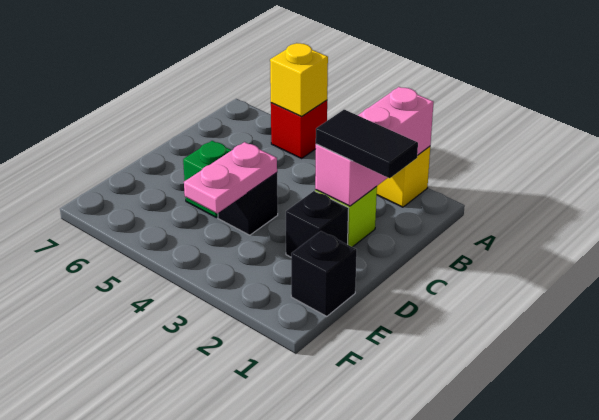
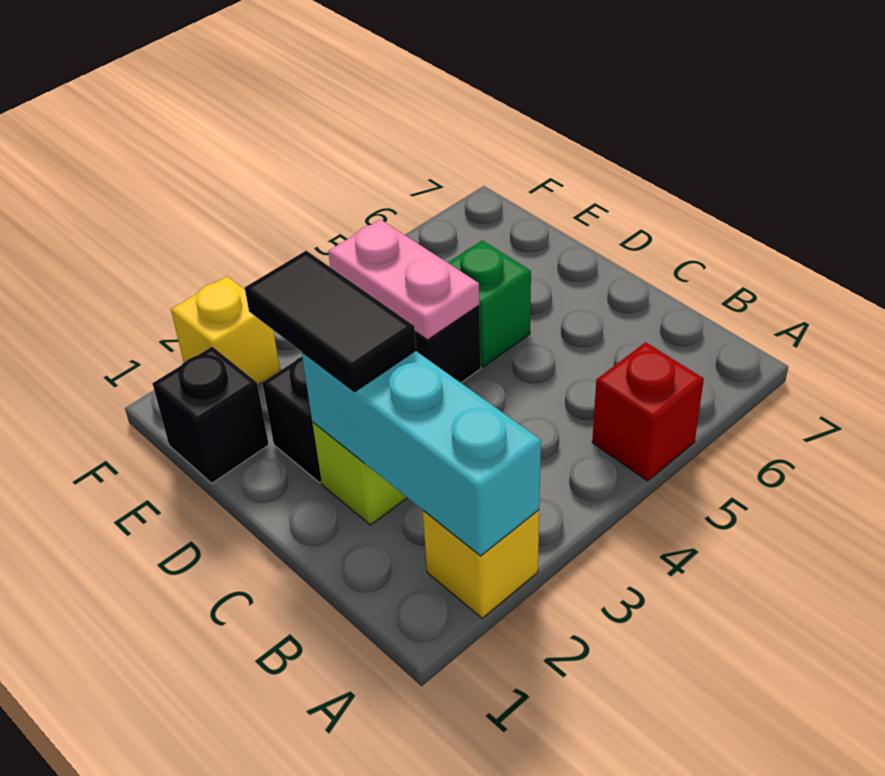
pink brick A2:C2 level 2 -> cyan brick A2:C2 level 2
yellow brick A5 level 2 -> yellow brick F2 level 1
black tile C1:C2 level 3 -> black tile C2:D2 level 3

